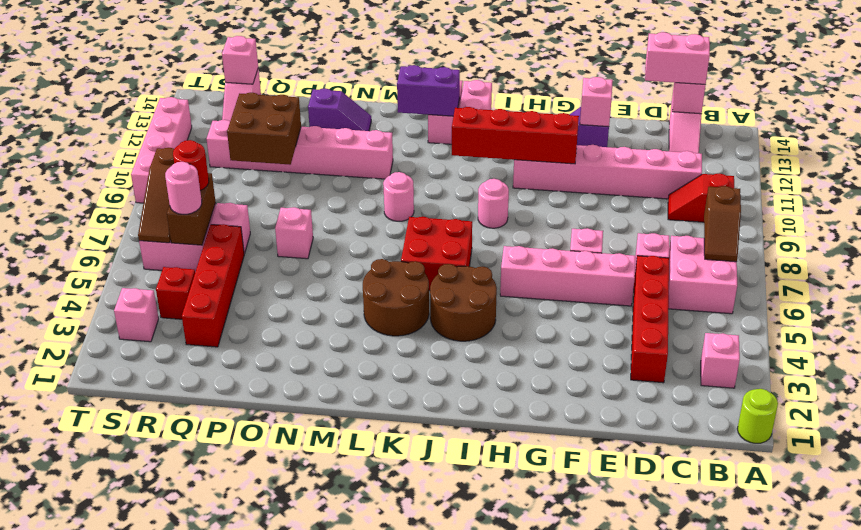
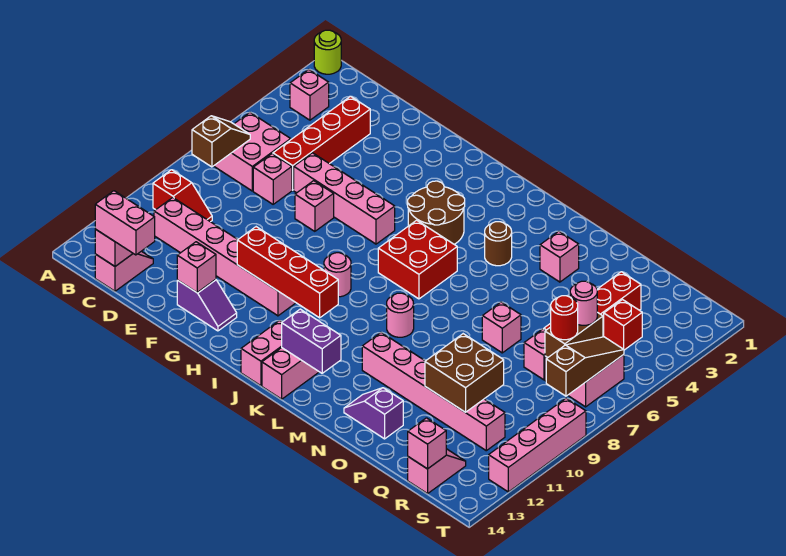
brown round brick K4:L5 level 1 -> brown round brick L4 level 1
pink brick S3 level 1 -> pink brick N3 level 1

